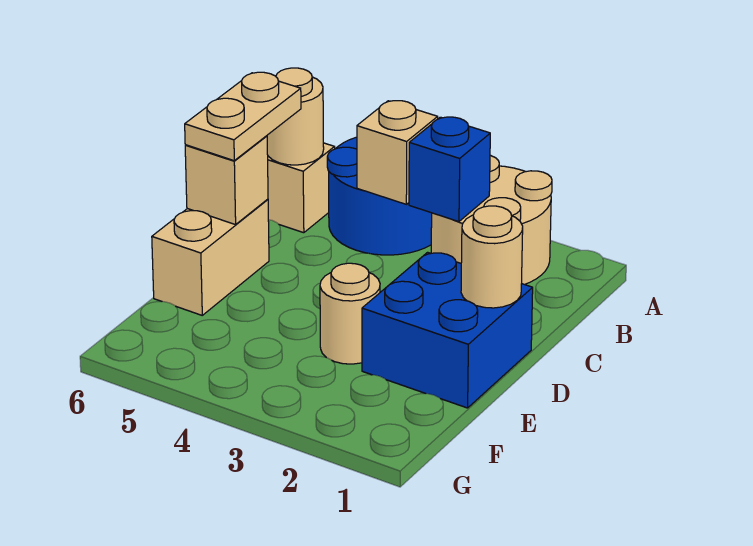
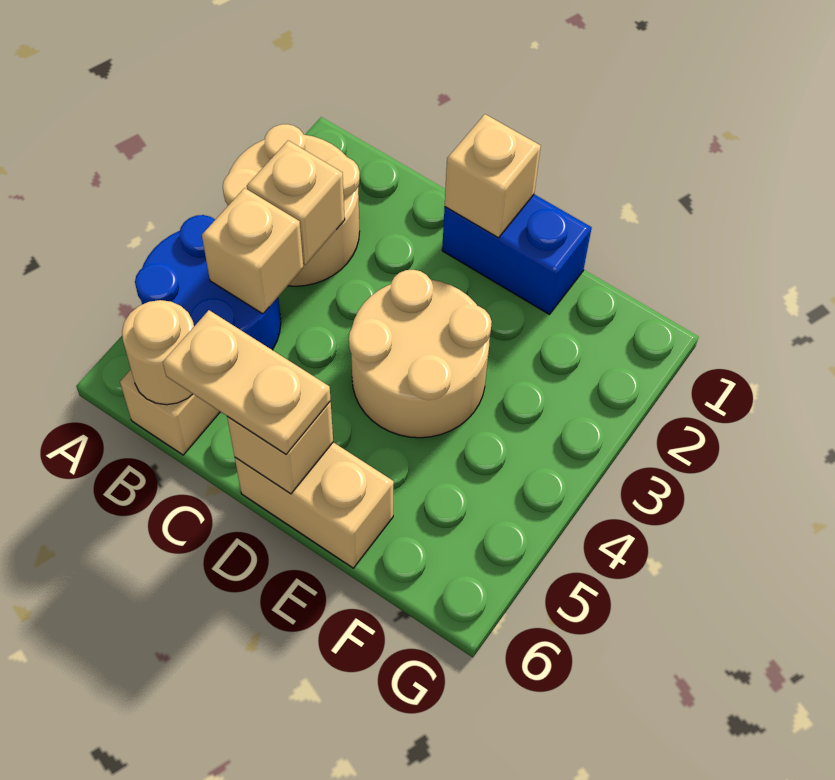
blue brick B3 level 2 -> tan brick B3 level 2
blue brick D1:E2 level 1 -> blue brick D1:E1 level 1
tan round brick D1 level 2 -> tan brick D1 level 2
tan round brick E3 level 1 -> tan round brick D3:E4 level 1

